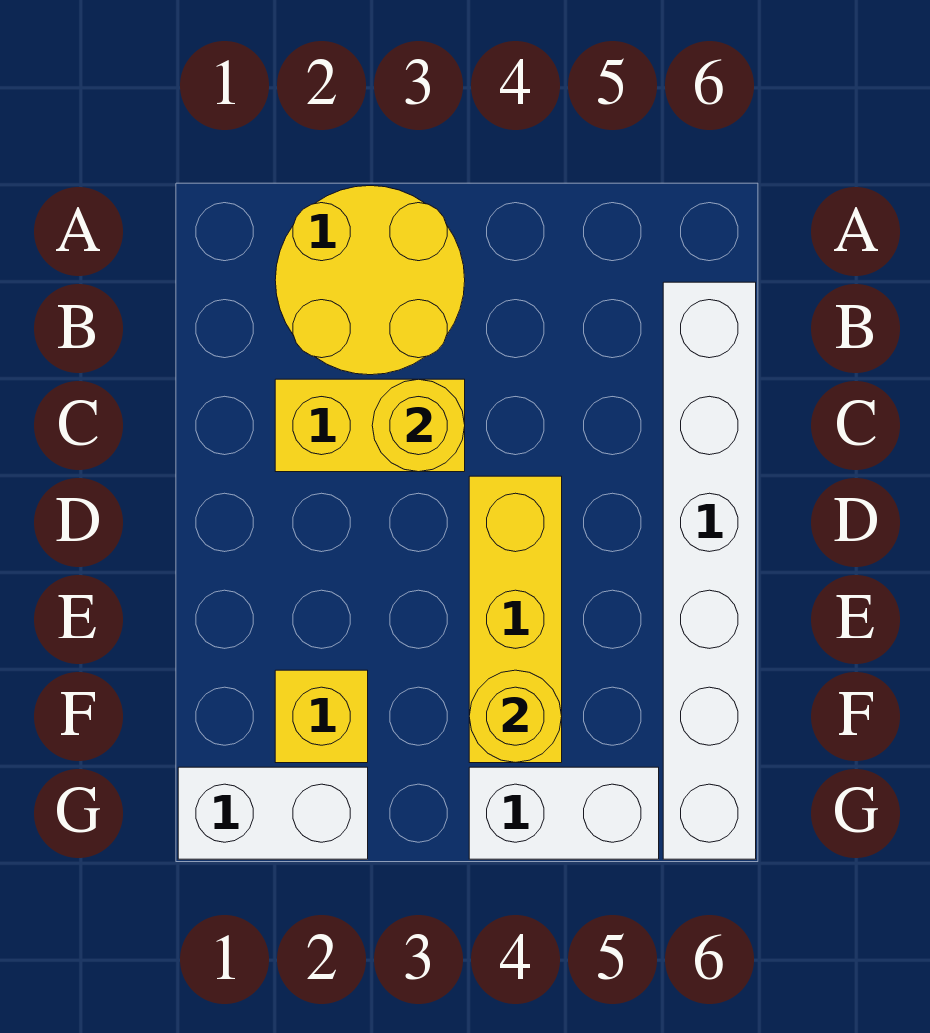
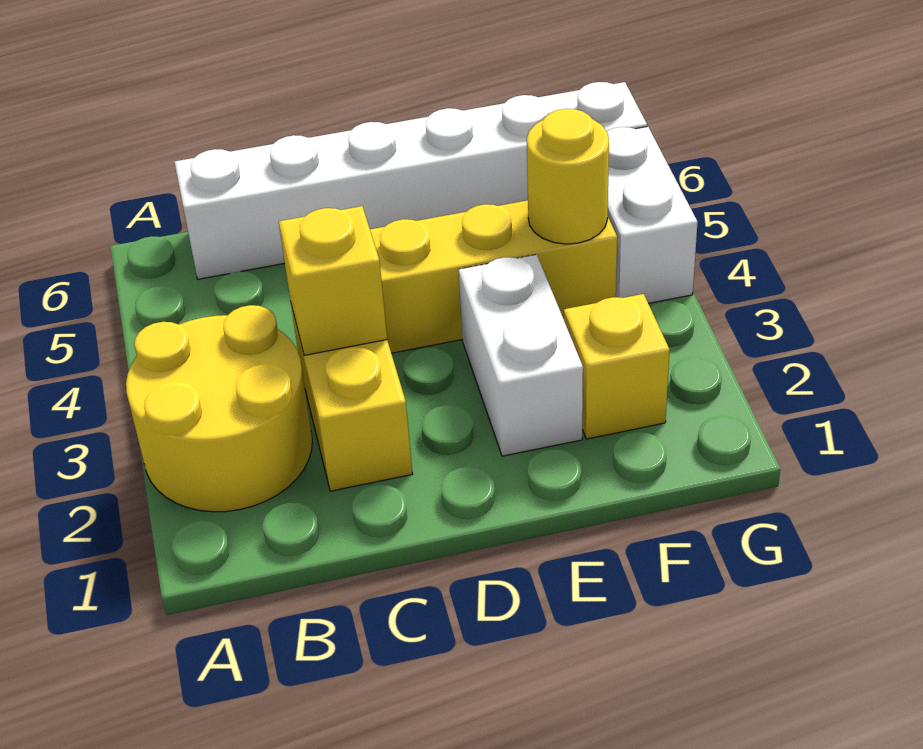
yellow round brick C3 level 2 -> yellow brick C3 level 2
white brick G1:G2 level 1 -> white brick E2:E3 level 1

